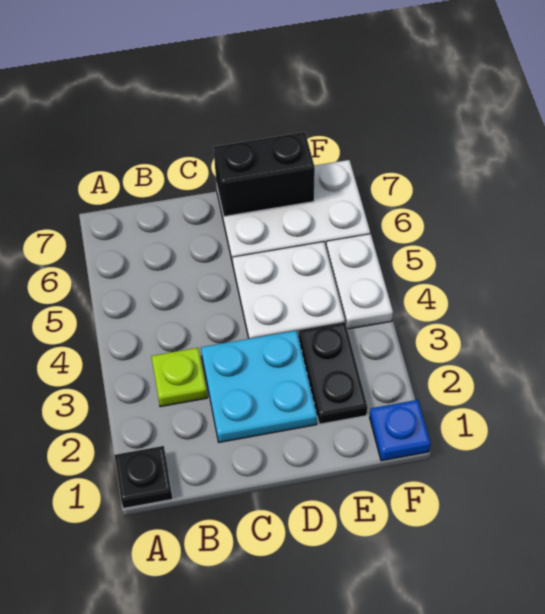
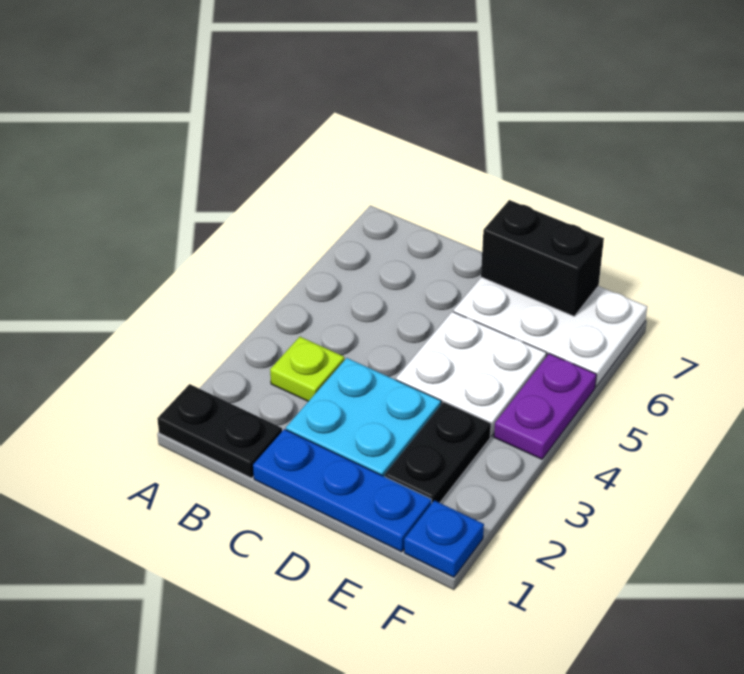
black plate A1 level 1 -> black plate A1:B1 level 1
none -> blue plate C1:E1 level 1
white plate F4:F5 level 1 -> purple plate F4:F5 level 1

